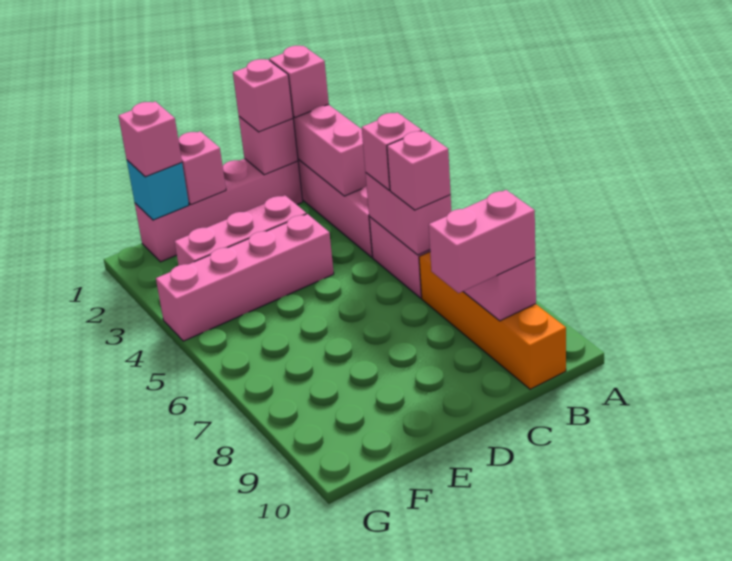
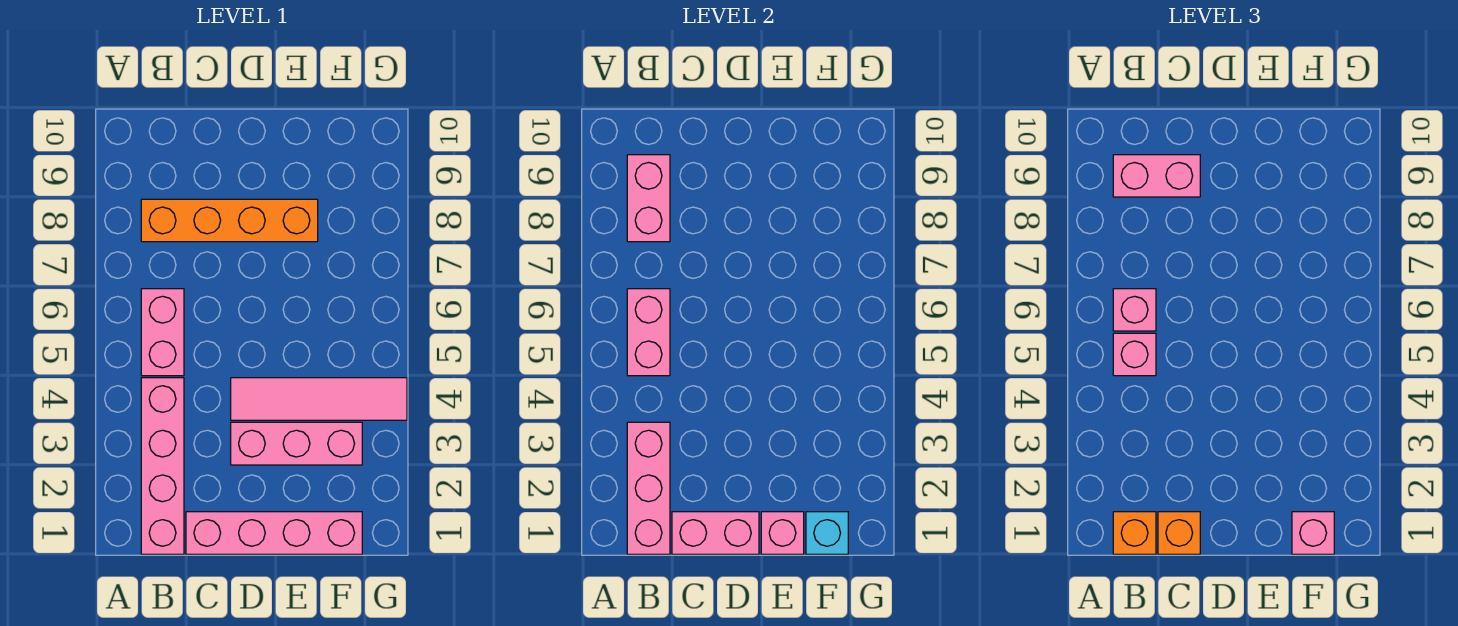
pink brick B1 level 3 -> orange brick B1 level 3
orange brick B7:B10 level 1 -> orange brick B8:E8 level 1
pink brick C1 level 2 -> pink brick C1:D1 level 2
pink brick C1 level 3 -> orange brick C1 level 3
pink brick D4:G4 level 1 -> pink tile D4:G4 level 1

